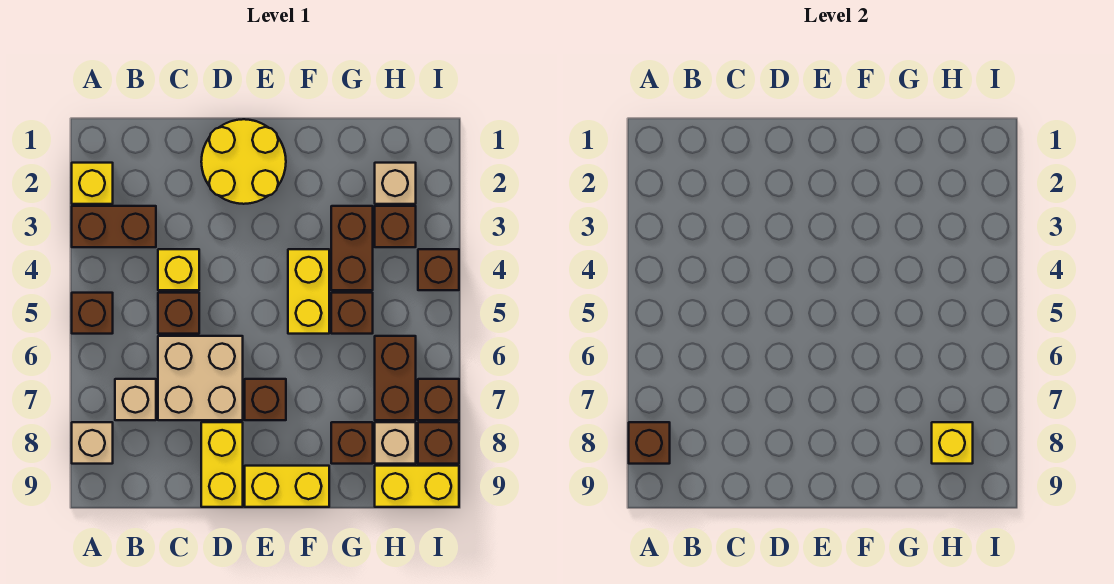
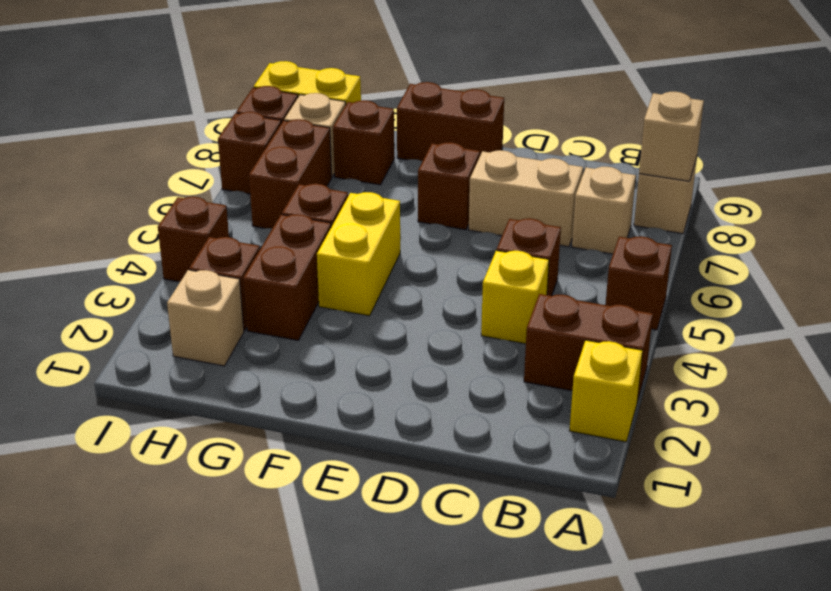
brown brick A8 level 2 -> tan brick A8 level 2
tan brick C6:D7 level 1 -> tan brick C7:D7 level 1
yellow round brick D1:E2 level 1 -> none
yellow brick D8:D9 level 1 -> none
yellow brick E9:F9 level 1 -> brown brick E9:F9 level 1
yellow brick H8 level 2 -> none

